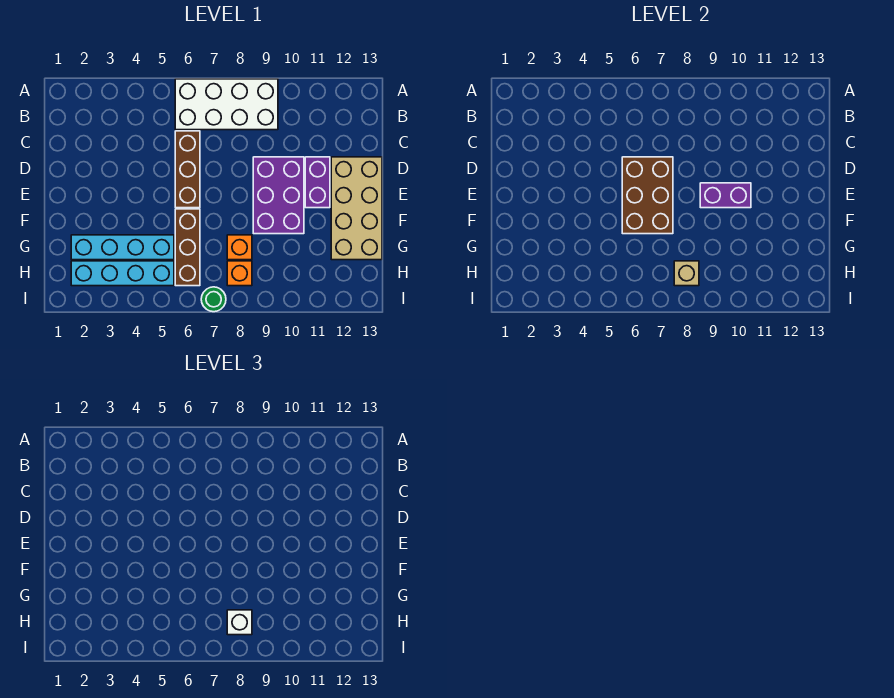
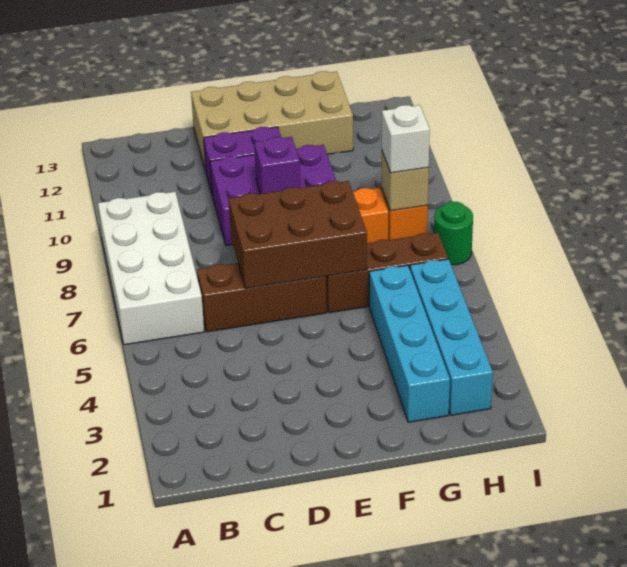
purple brick E9:E10 level 2 -> purple brick E9 level 2

